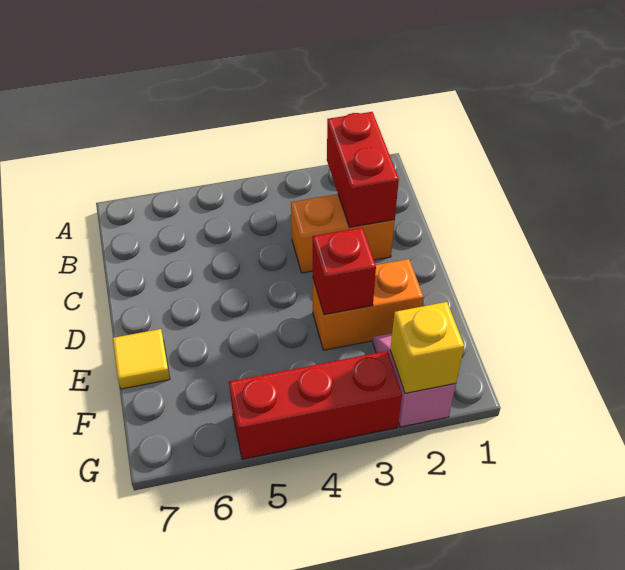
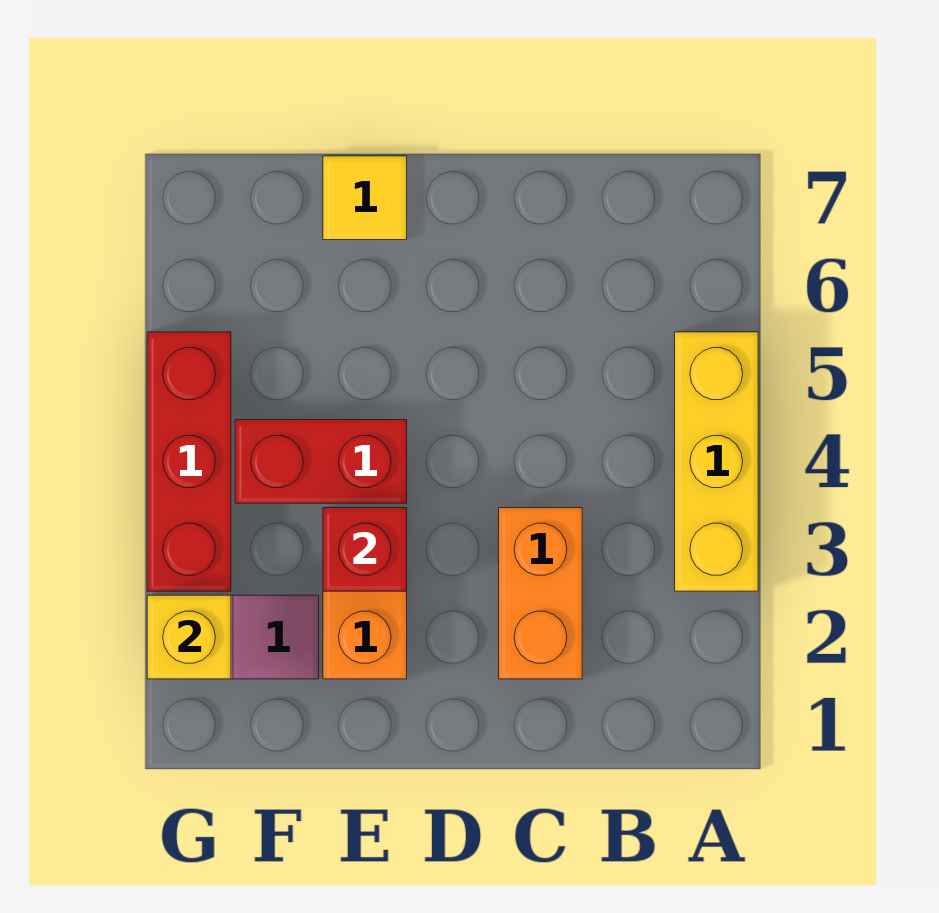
none -> yellow brick A3:A5 level 1
red brick B2:C2 level 2 -> red brick E4:F4 level 1

